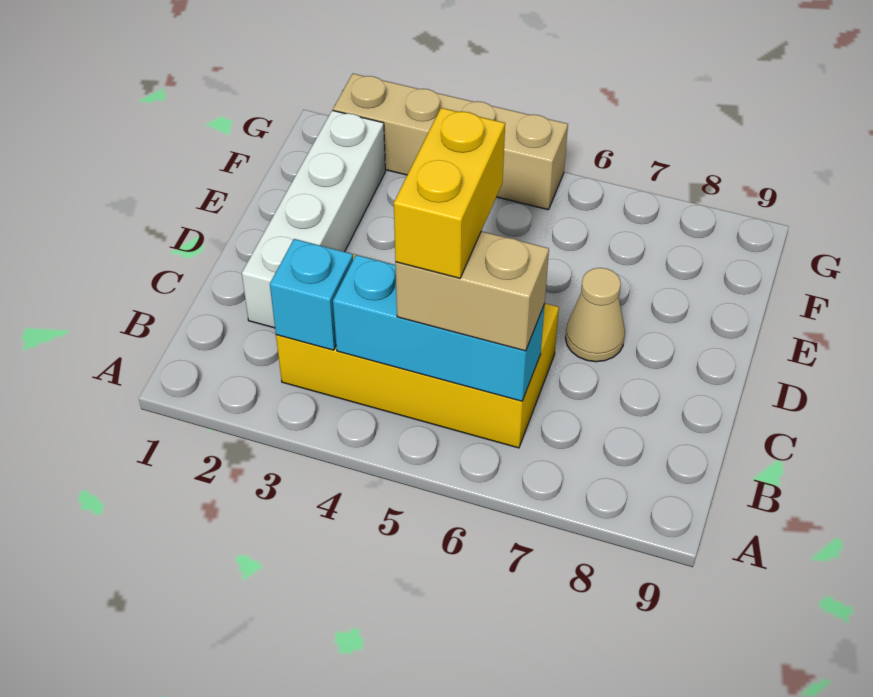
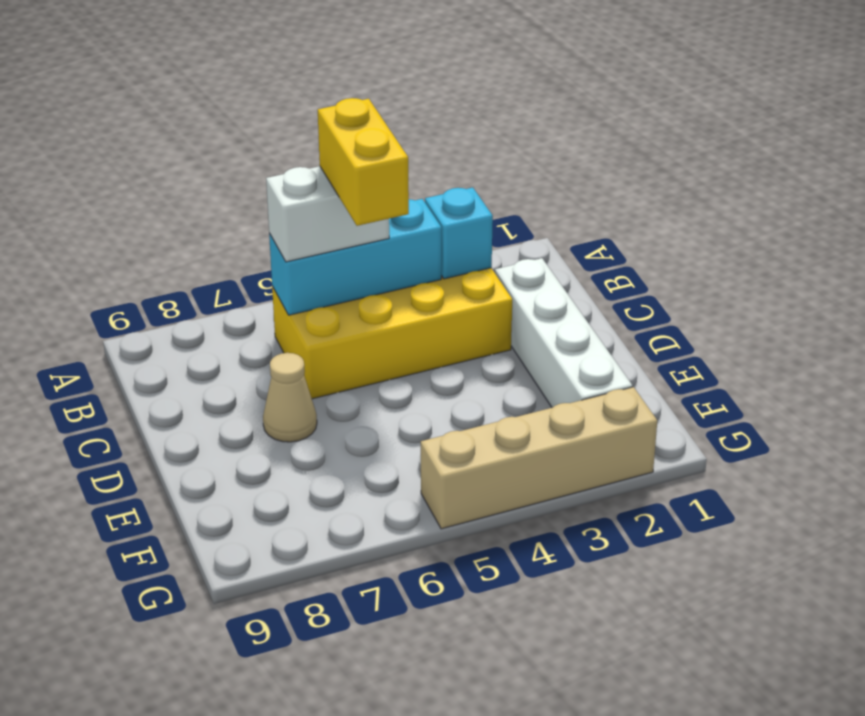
tan brick B5:B6 level 3 -> white brick B5:B6 level 3

